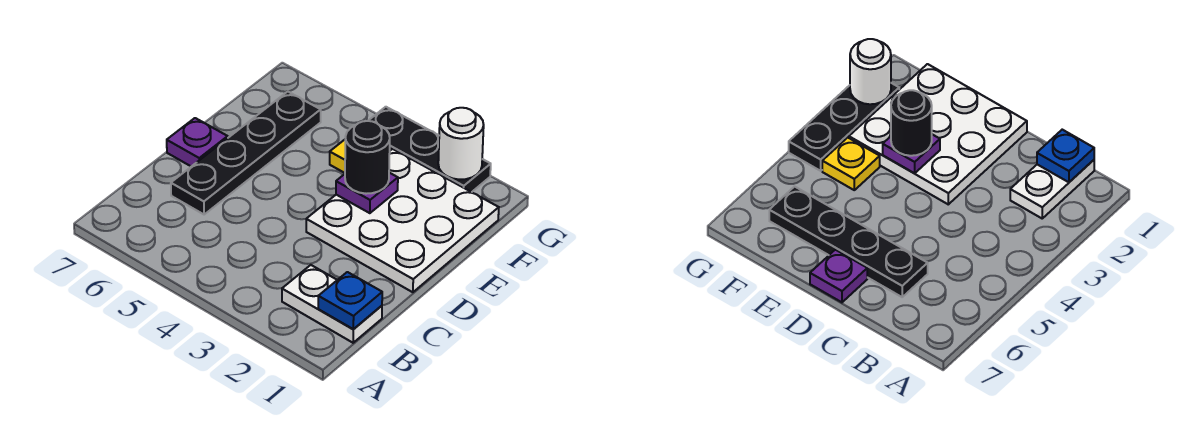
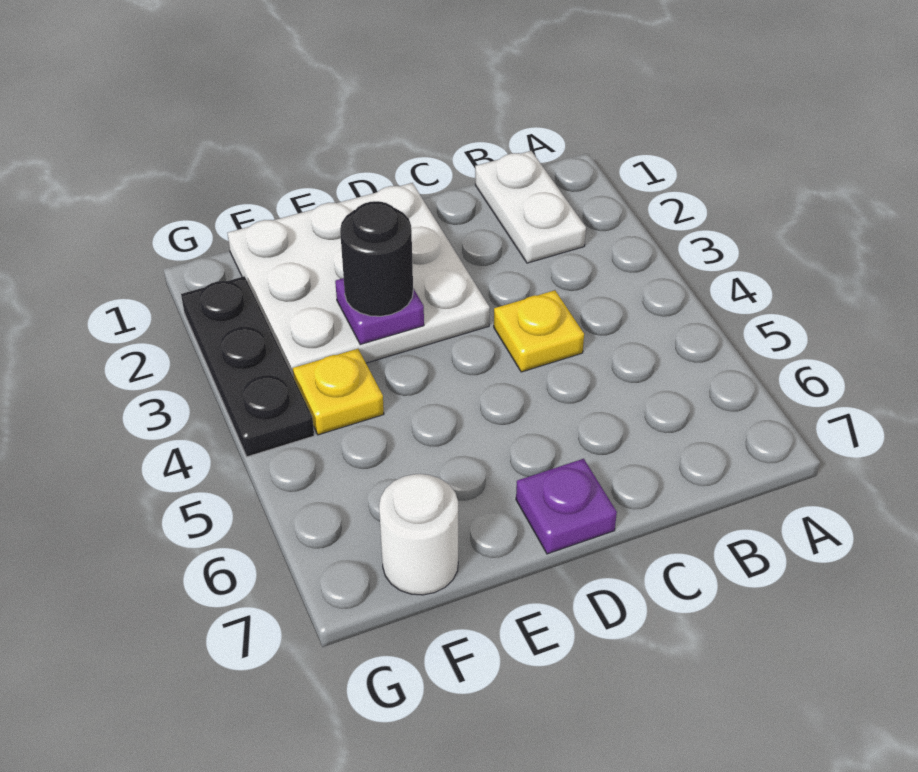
blue plate B1 level 2 -> none
none -> yellow plate C4 level 1
black plate C6:F6 level 1 -> none
white round brick G2 level 2 -> white round brick F7 level 1

